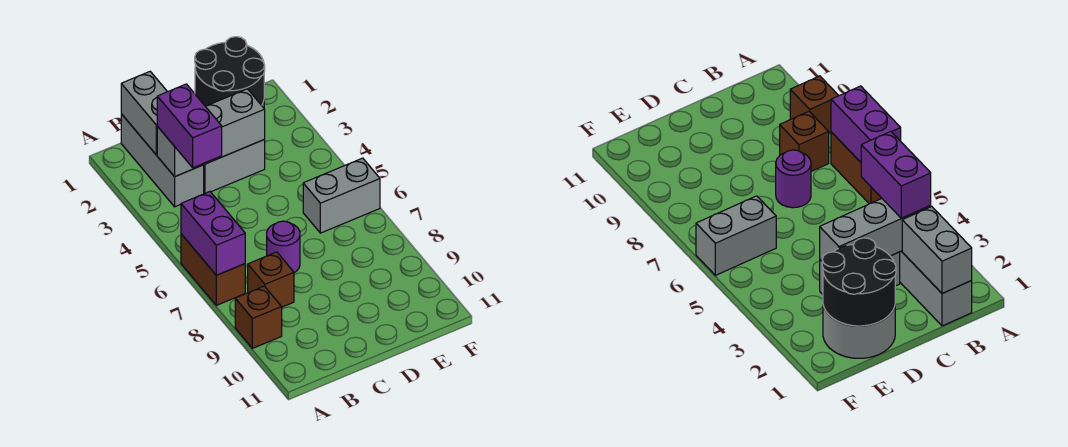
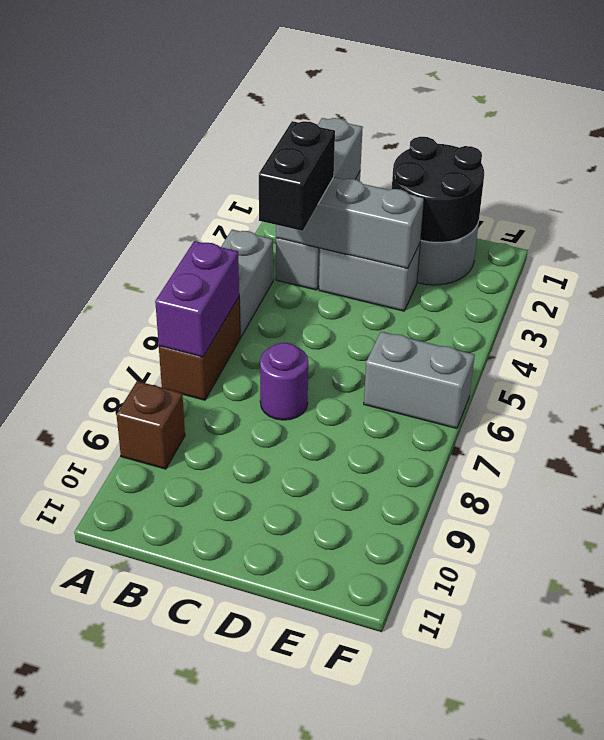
none -> grey brick A4:A5 level 1
purple brick B3:B4 level 3 -> black brick B3:B4 level 3
brown brick B8 level 1 -> none

